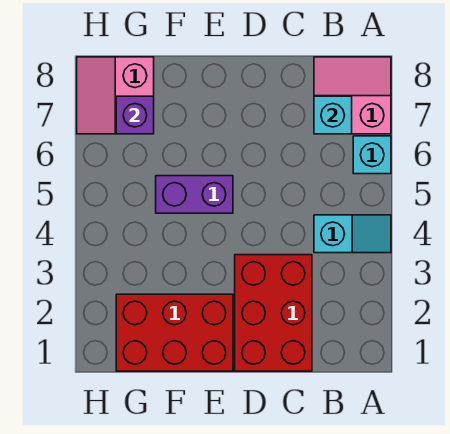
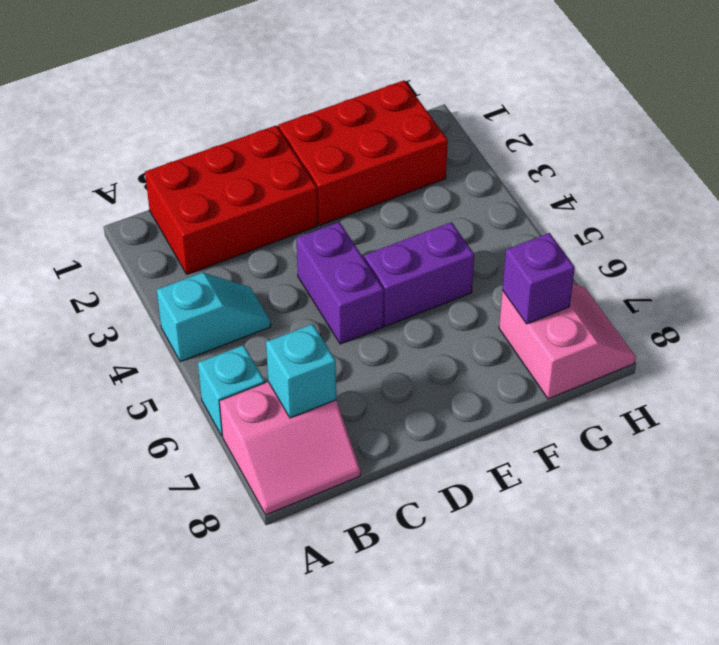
cyan slope A4:B4 level 1 top B -> cyan slope A4:B4 level 1 top A
red brick C1:D3 level 1 -> red brick B1:D2 level 1
none -> purple brick D4:D5 level 1

